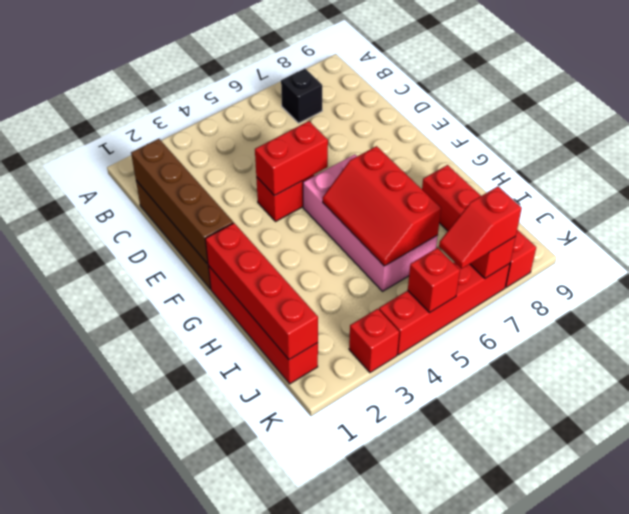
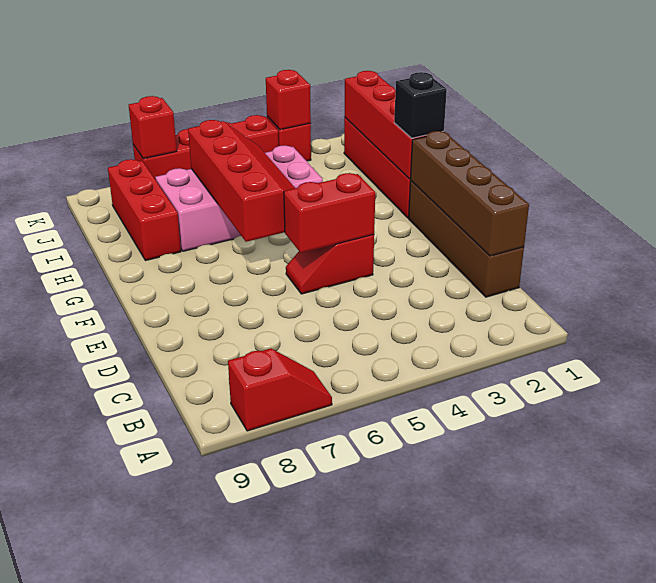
black brick B7 level 1 -> black brick G1 level 3
pink brick F5:I6 level 1 -> pink brick H4:I7 level 1
red slope G5:I6 level 2 top 6 -> red slope F5:I6 level 2 top 6
red brick H8:K8 level 1 -> red brick H8:J8 level 1
red brick K5 level 2 -> red brick K3 level 2
red slope K6:K7 level 3 top 7 -> red slope A7:A8 level 1 top 8

